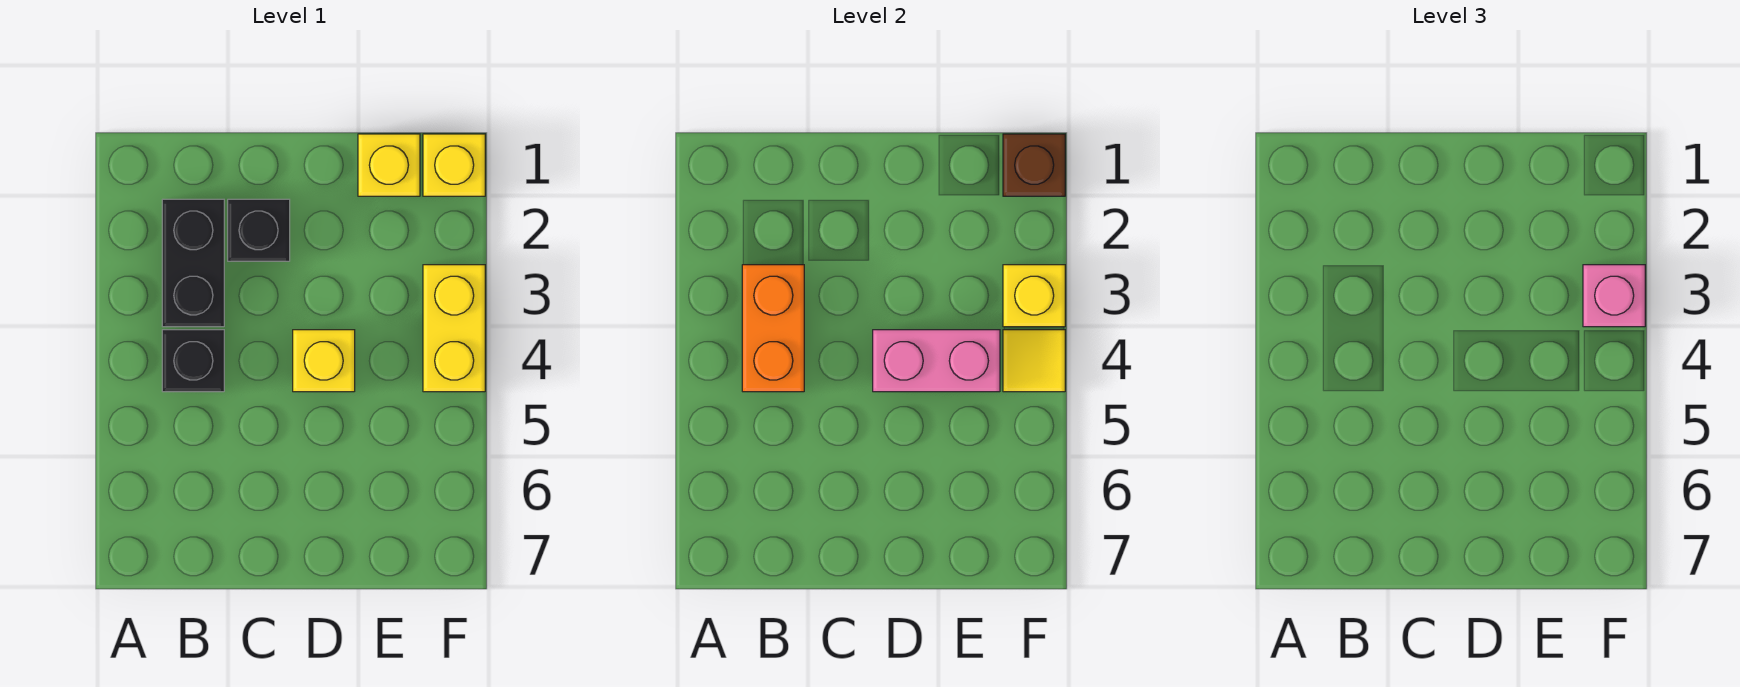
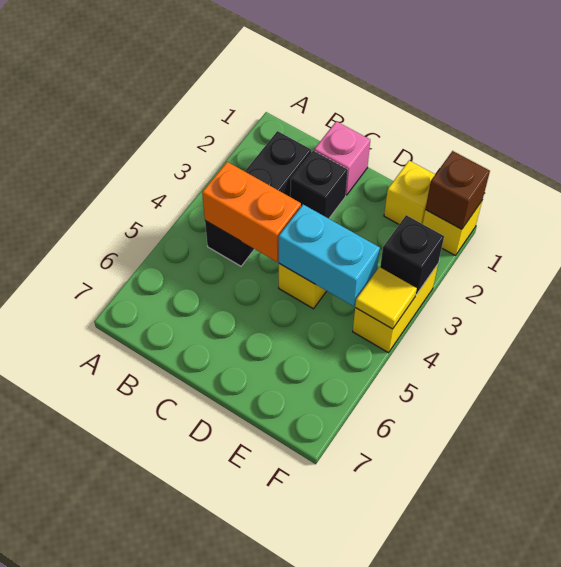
orange brick B3:B4 level 2 -> orange brick B4:C4 level 2
pink brick D4:E4 level 2 -> cyan brick D4:E4 level 2
yellow brick F3 level 2 -> black brick F3 level 2
pink brick F3 level 3 -> pink brick C1 level 1

